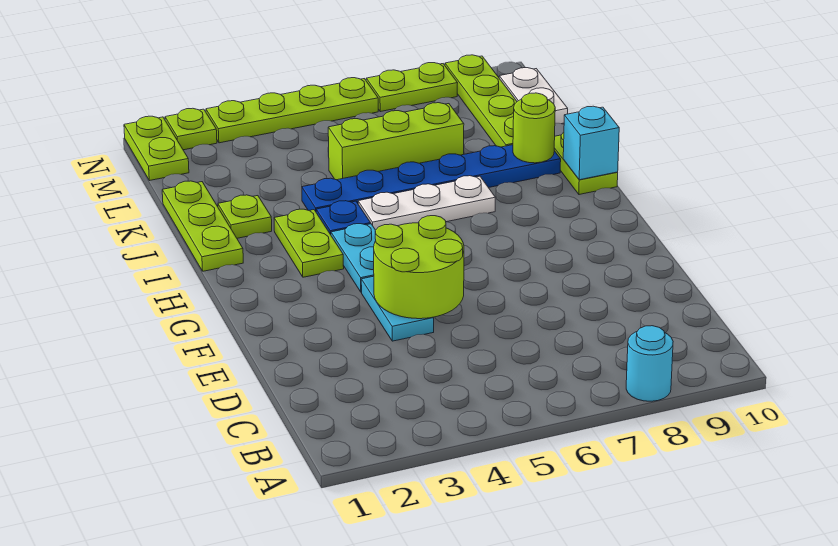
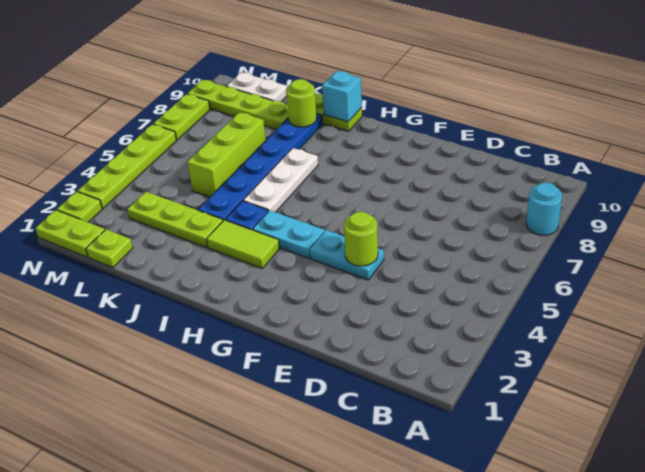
lime round brick E4:F5 level 2 -> lime round brick E4 level 2
lime plate H3:I3 level 1 -> lime tile H3:I3 level 1
lime plate I1:K1 level 1 -> lime plate J3:L3 level 1
lime plate J2 level 1 -> lime plate L1 level 1

